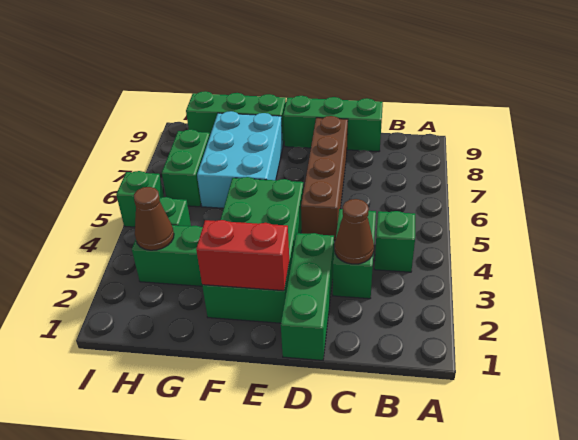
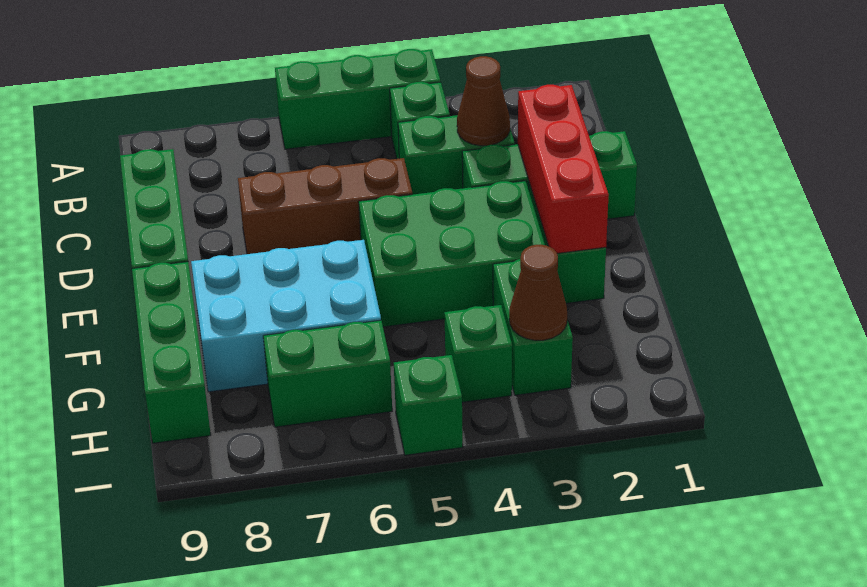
none -> green brick A4:A6 level 1
brown brick D5:D8 level 1 -> brown brick D5:D7 level 1
red brick E2:F2 level 2 -> red brick D2:F2 level 2

